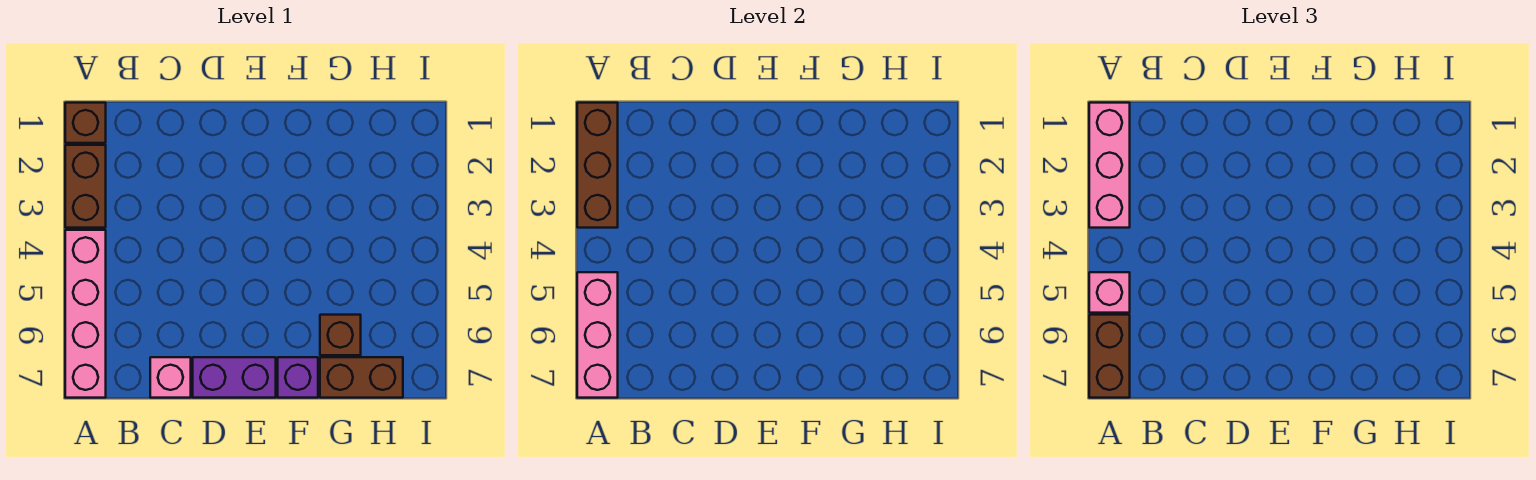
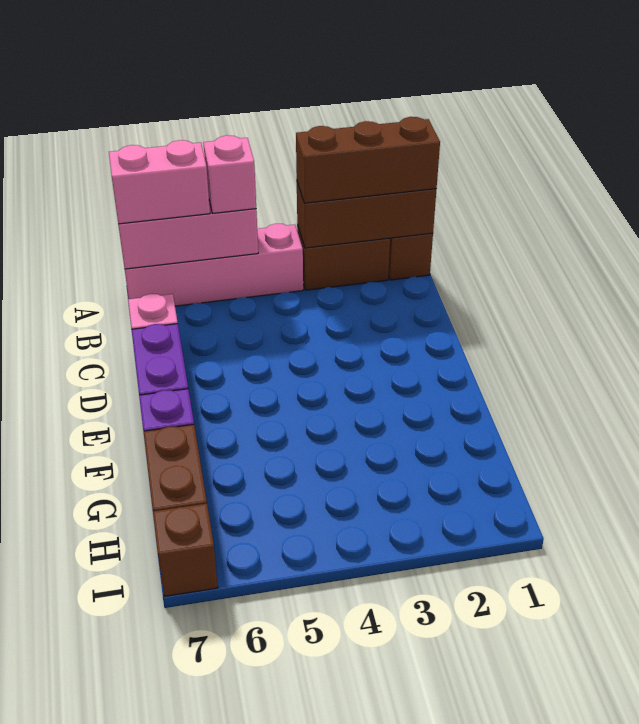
pink brick A1:A3 level 3 -> brown brick A1:A3 level 3
brown brick A6:A7 level 3 -> pink brick A6:A7 level 3
brown brick G6 level 1 -> brown brick I7 level 1

